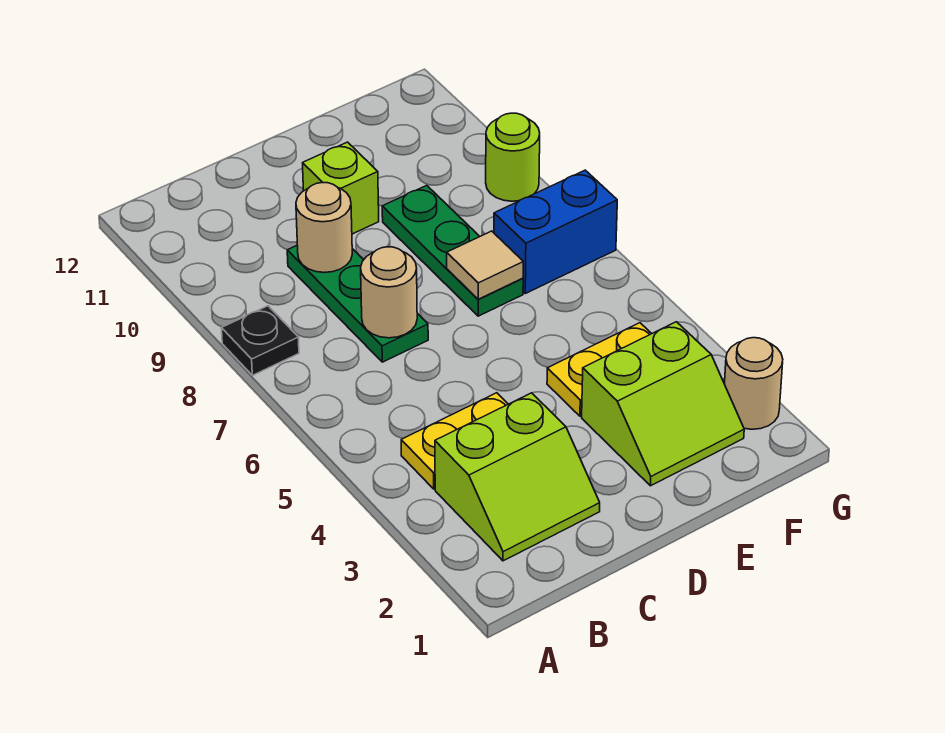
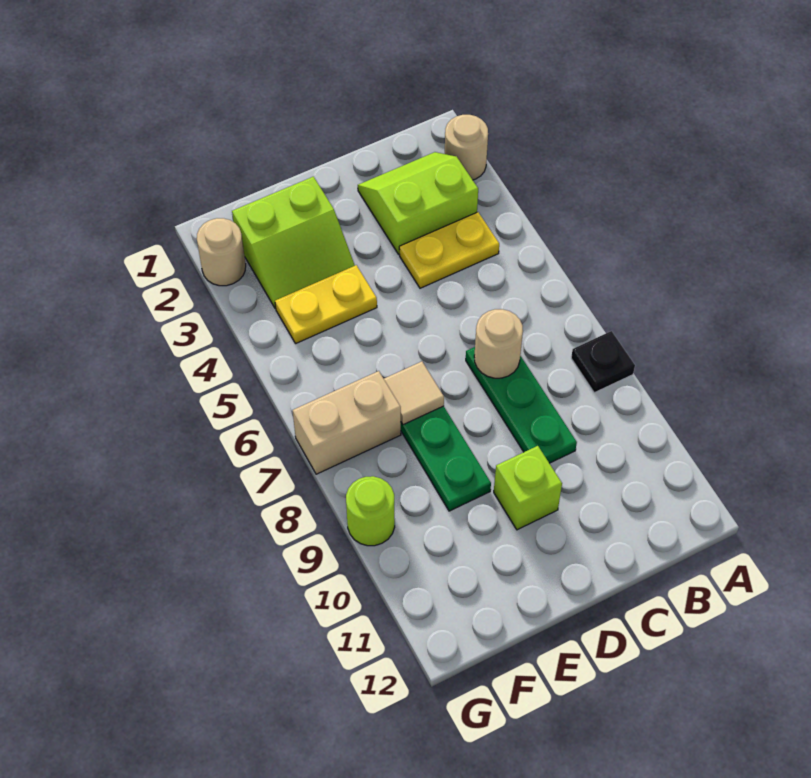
tan round brick C9 level 2 -> tan round brick A2 level 1
lime slope E2:F3 level 1 top 3 -> lime slope E2:F3 level 1 top 2
blue brick F7:G7 level 1 -> tan brick F7:G7 level 1

